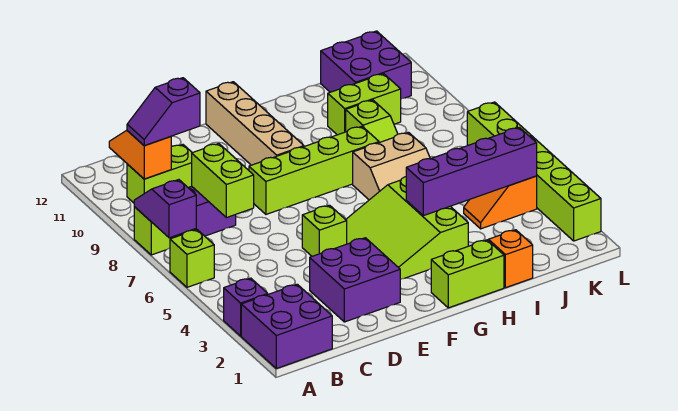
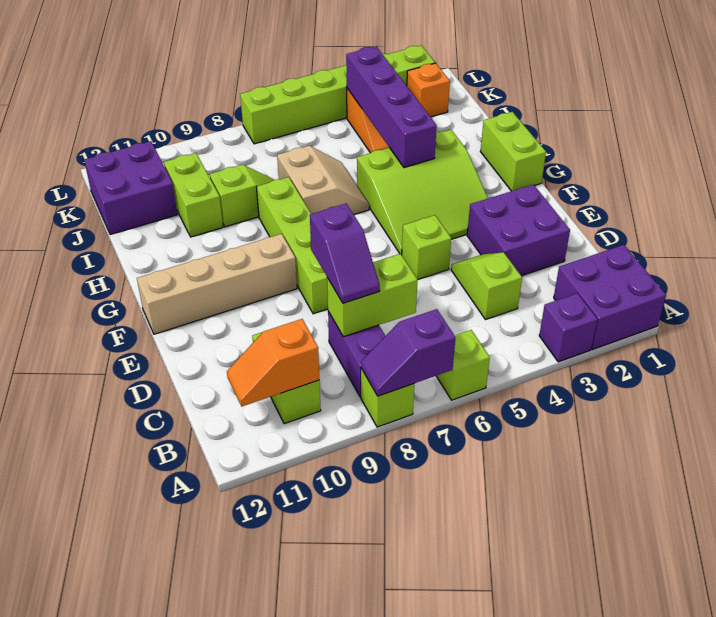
purple slope B10:C10 level 3 top C -> purple slope C8:D8 level 3 top D
none -> lime slope C4:D4 level 1 top C
orange brick I1 level 1 -> orange brick K2 level 1

